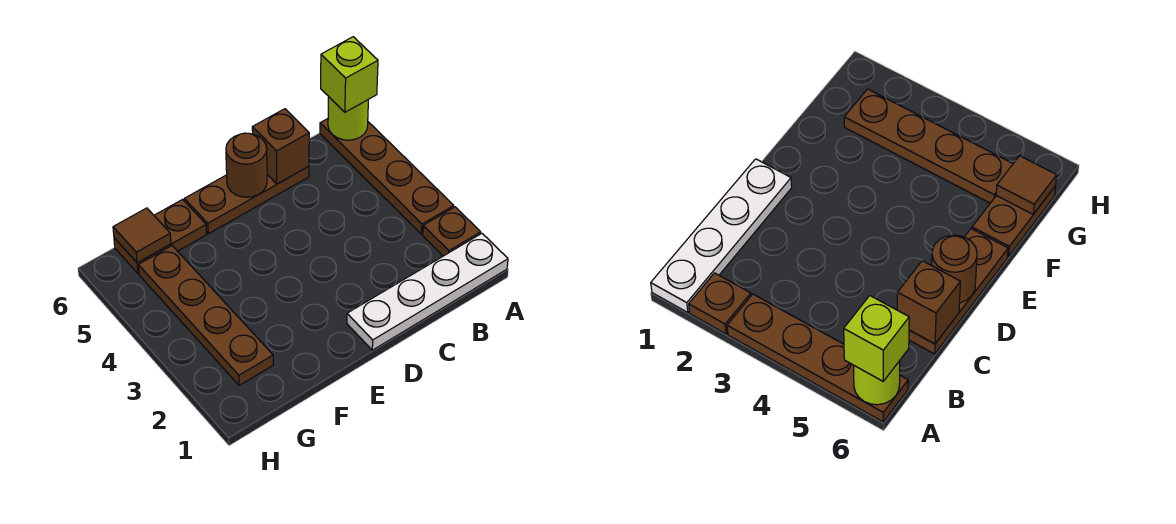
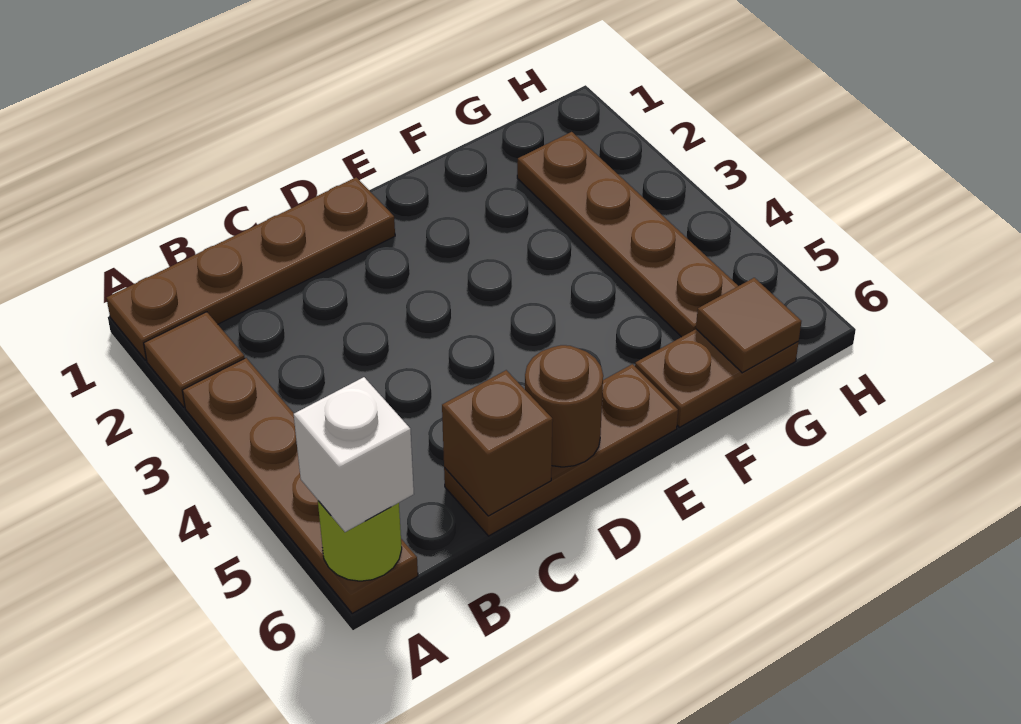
white plate A1:D1 level 1 -> brown plate A1:D1 level 1
brown plate A2 level 1 -> brown tile A2 level 1
lime brick A6 level 3 -> white brick A6 level 3

